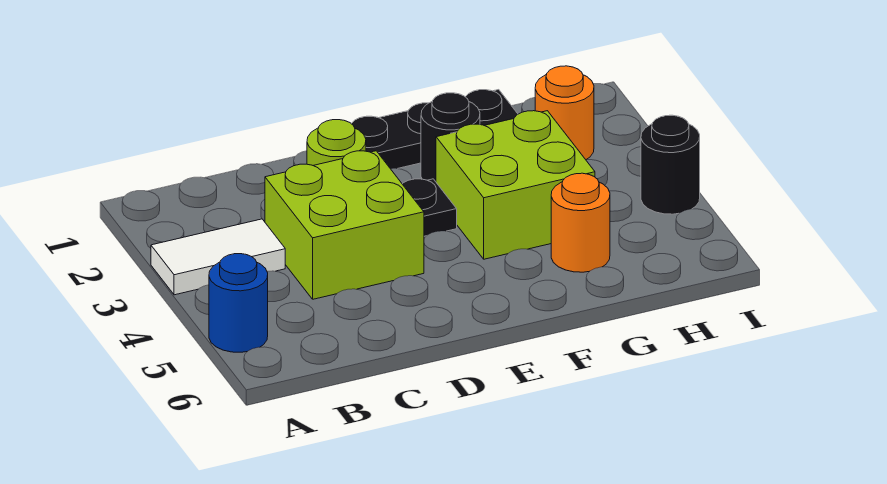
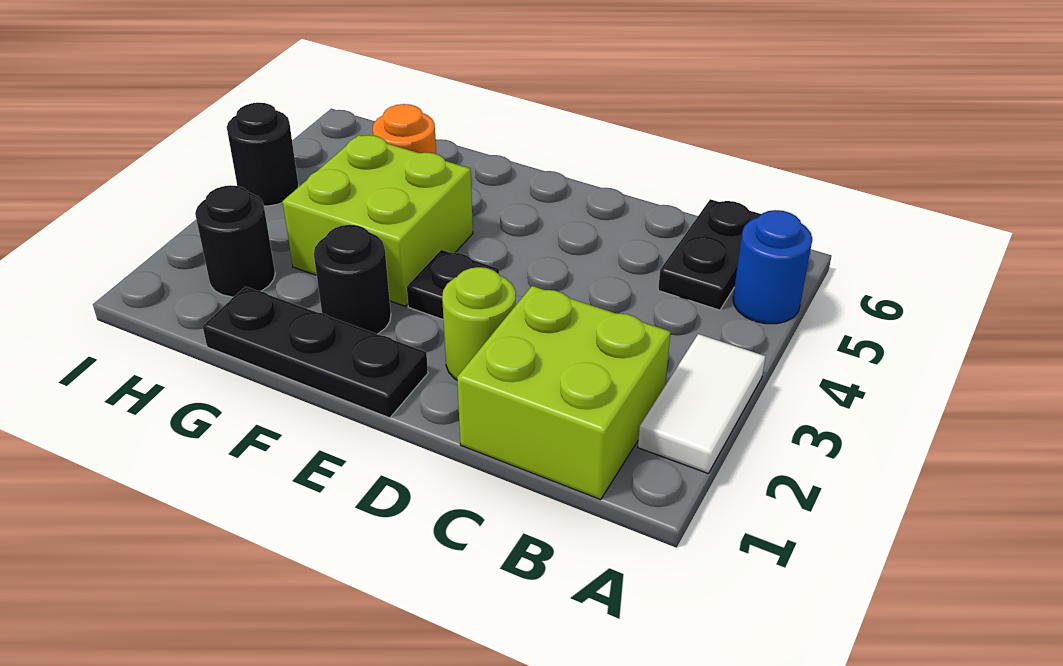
white tile A3:B3 level 1 -> white tile A2:A3 level 1
none -> black plate B5:B6 level 1
lime brick C3:D4 level 1 -> lime brick B1:C2 level 1
orange round brick H2 level 1 -> black round brick H2 level 1

